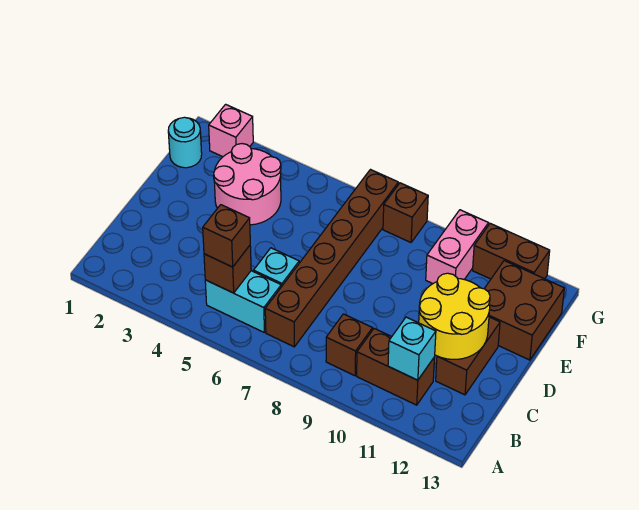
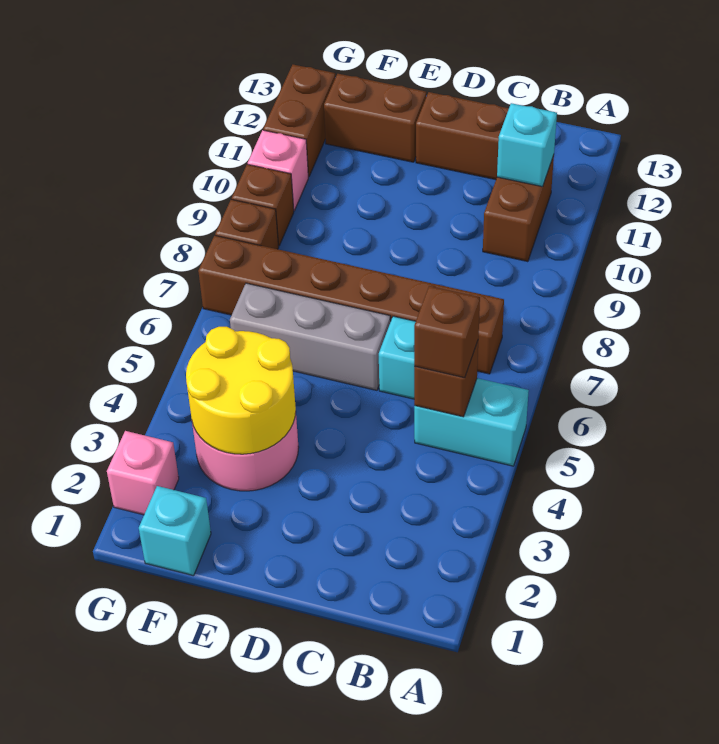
cyan brick B5:B6 level 1 -> cyan brick A5:B5 level 1
brown brick B9 level 1 -> brown brick G9 level 1
yellow round brick C11:D12 level 2 -> yellow round brick E3:F4 level 2
none -> grey brick D6:F6 level 1
brown brick E12:F13 level 1 -> brown brick E12:F12 level 1
cyan round brick F1 level 1 -> cyan brick F1 level 1
pink brick F10:G10 level 1 -> pink brick G10 level 1

